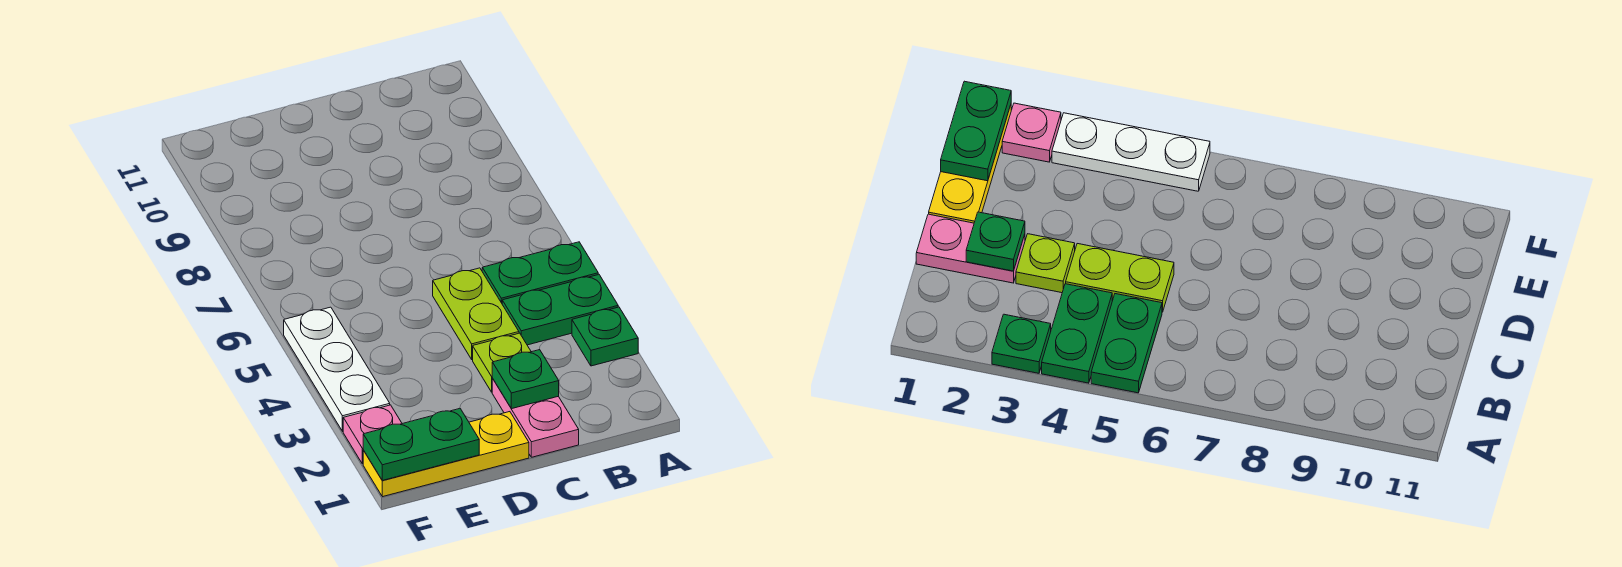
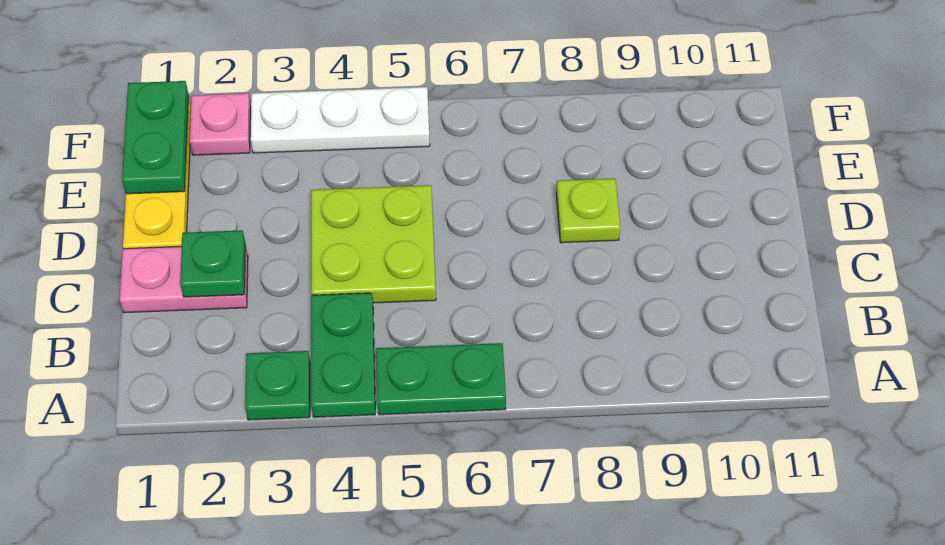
green plate A5:B5 level 1 -> green plate A5:A6 level 1
lime plate C3 level 1 -> lime plate D8 level 1
lime plate C4:C5 level 1 -> lime plate C4:D5 level 1

